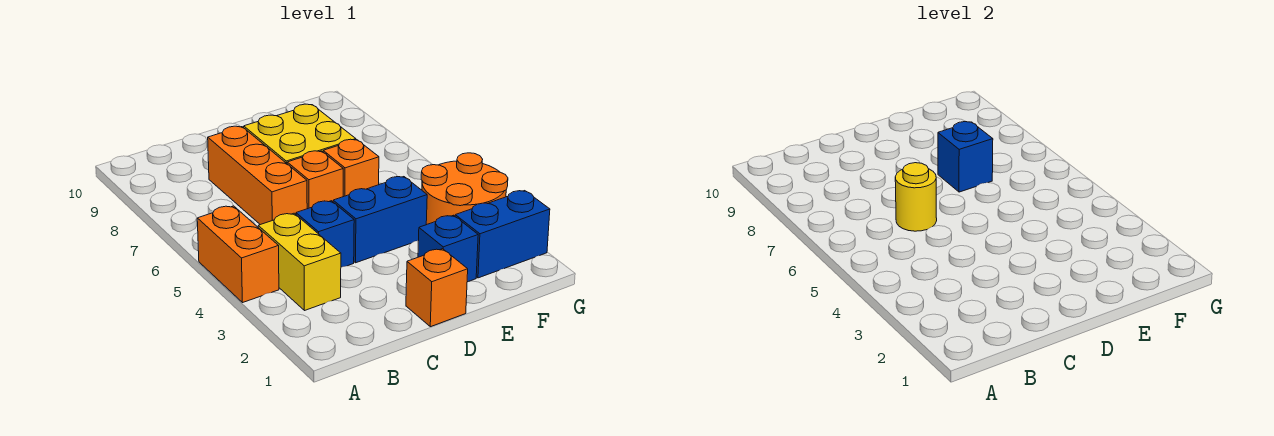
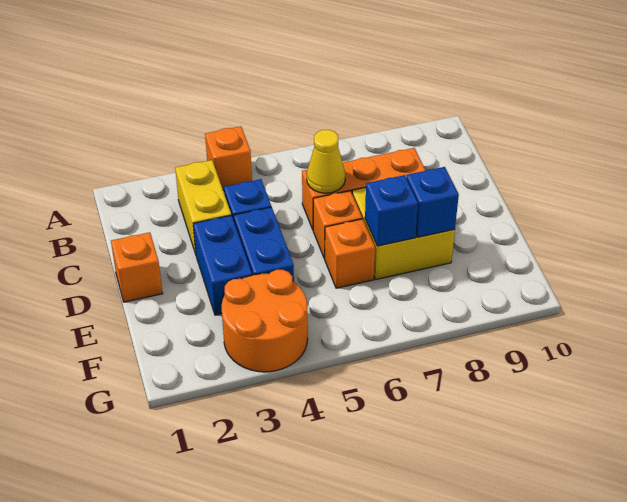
orange brick A4:A5 level 1 -> orange brick A4 level 1
yellow brick B3:B4 level 1 -> yellow brick B3:C3 level 1
yellow round brick C6 level 2 -> yellow cone C6 level 2
blue brick E2 level 1 -> blue brick E8 level 2
blue brick F2:G2 level 1 -> blue brick D3:E3 level 1

